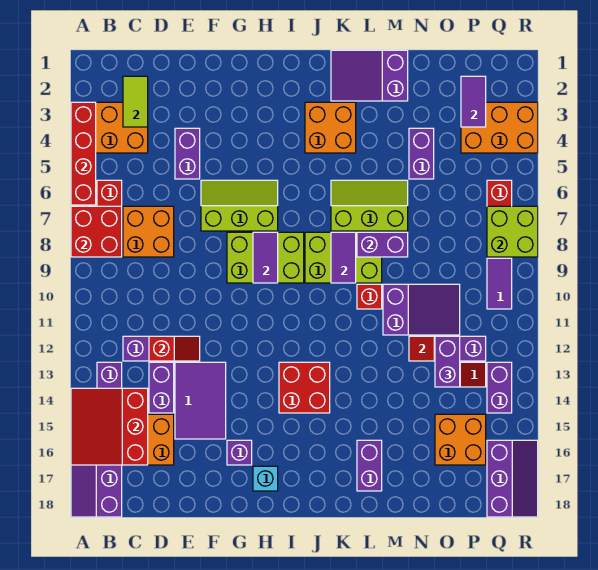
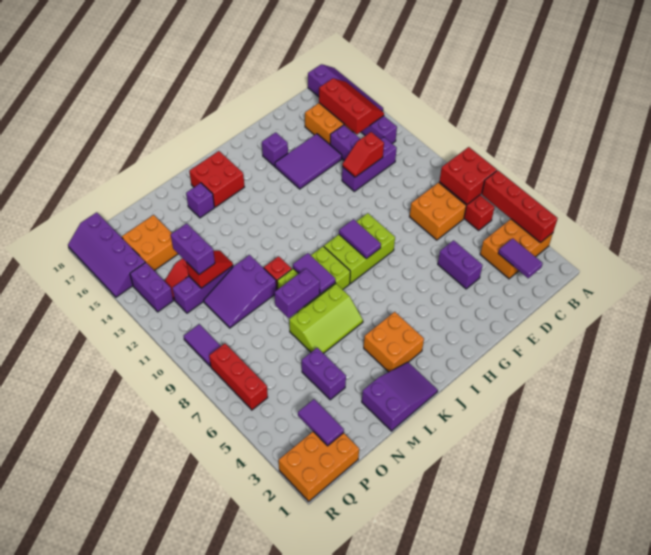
red slope A14:C16 level 2 top C -> red slope B14:C16 level 2 top C
lime tile C2:C3 level 2 -> purple tile C2:C3 level 2
purple tile E13:F15 level 1 -> purple tile E14:G15 level 1
lime slope F6:H7 level 1 top 7 -> none
cyan brick H17 level 1 -> none
red brick I13:J14 level 1 -> red brick J16:K17 level 1
purple brick L16:L17 level 1 -> purple brick L16 level 1
orange brick P3:R4 level 1 -> orange brick P1:R2 level 1
lime brick Q7:R8 level 2 -> none
purple slope Q16:R18 level 1 top Q -> purple slope Q15:R18 level 1 top Q

